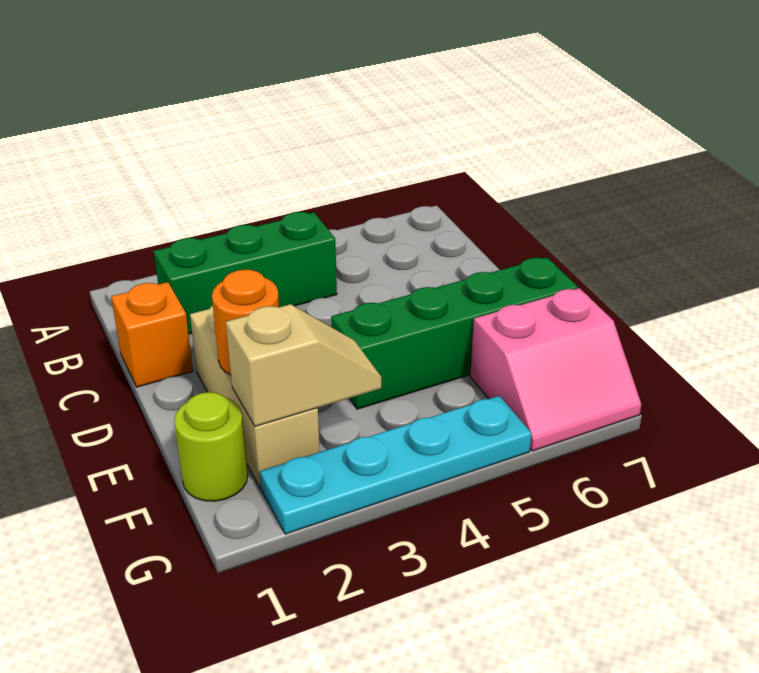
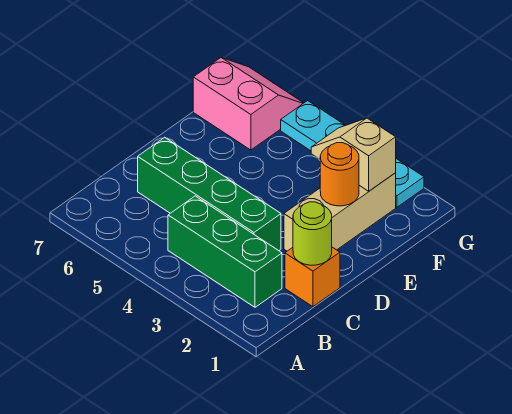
green brick E4:E7 level 1 -> green brick C3:C6 level 1
lime round brick F1 level 1 -> lime round brick C1 level 2

